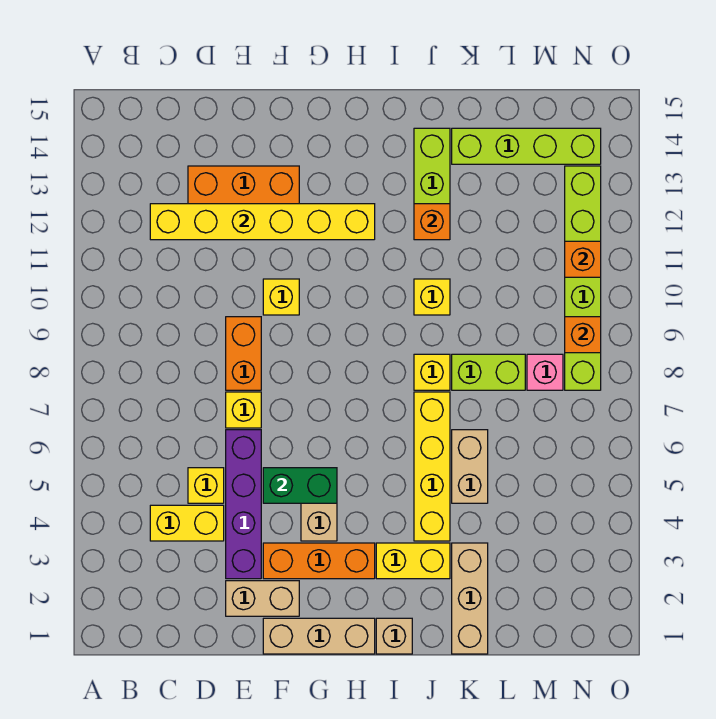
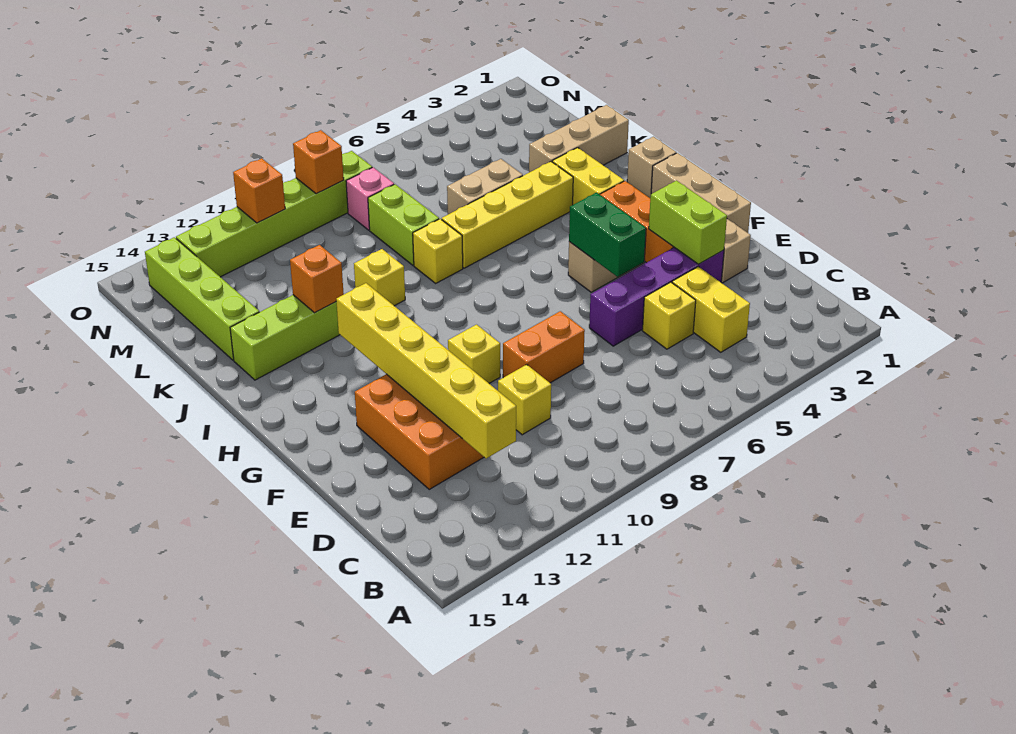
none -> lime brick E3:F3 level 2
yellow brick E7 level 1 -> yellow brick D10 level 1

